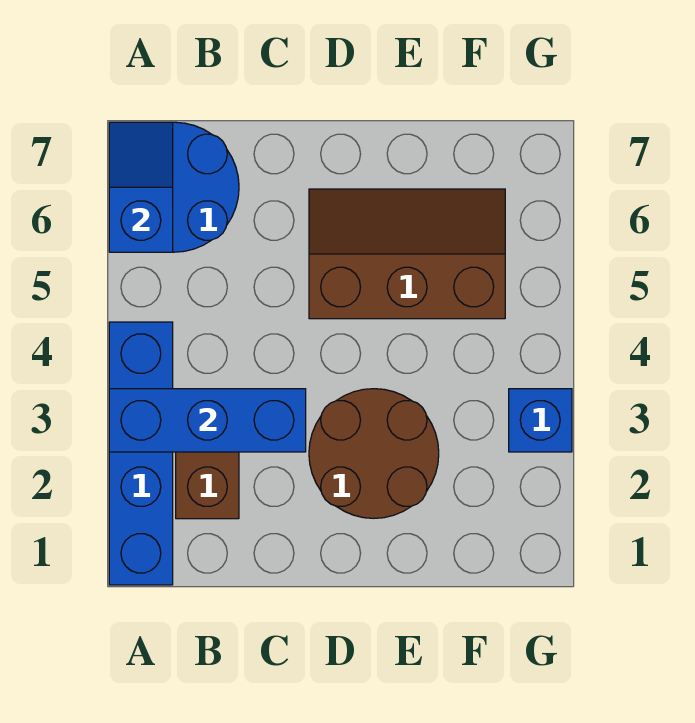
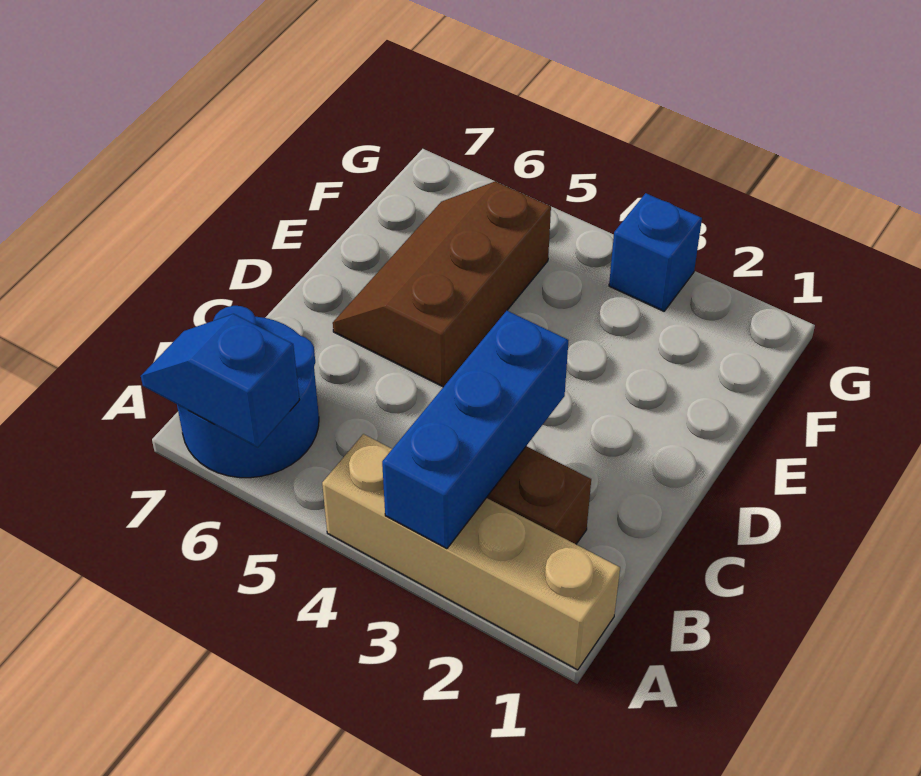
blue brick A1:A4 level 1 -> tan brick A1:A4 level 1
brown round brick D2:E3 level 1 -> none

